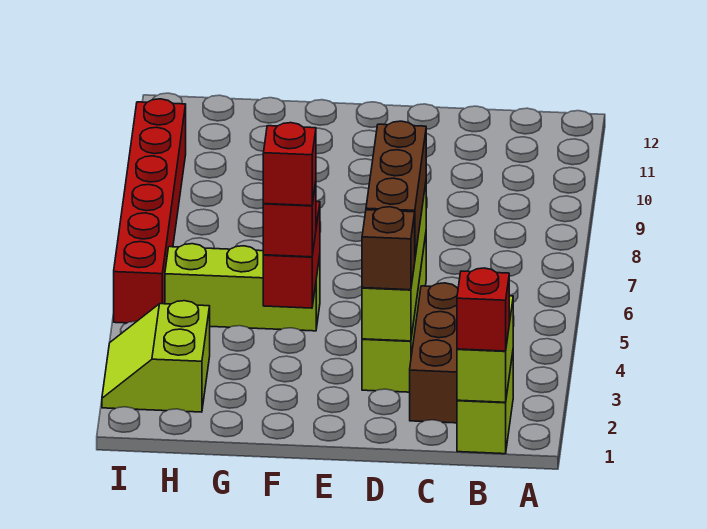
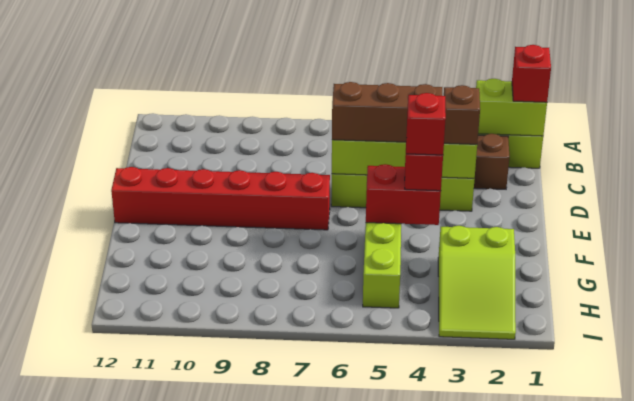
lime slope H2:I3 level 1 top H -> lime slope G2:I3 level 1 top G
red brick I5:I10 level 1 -> red brick E7:E12 level 1

